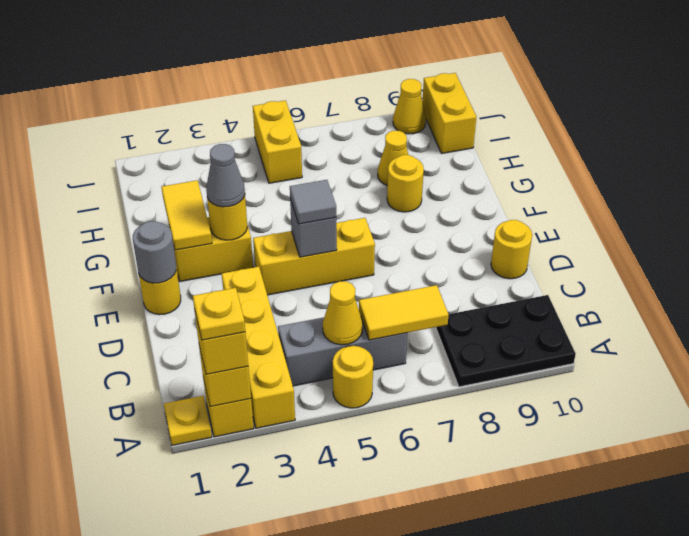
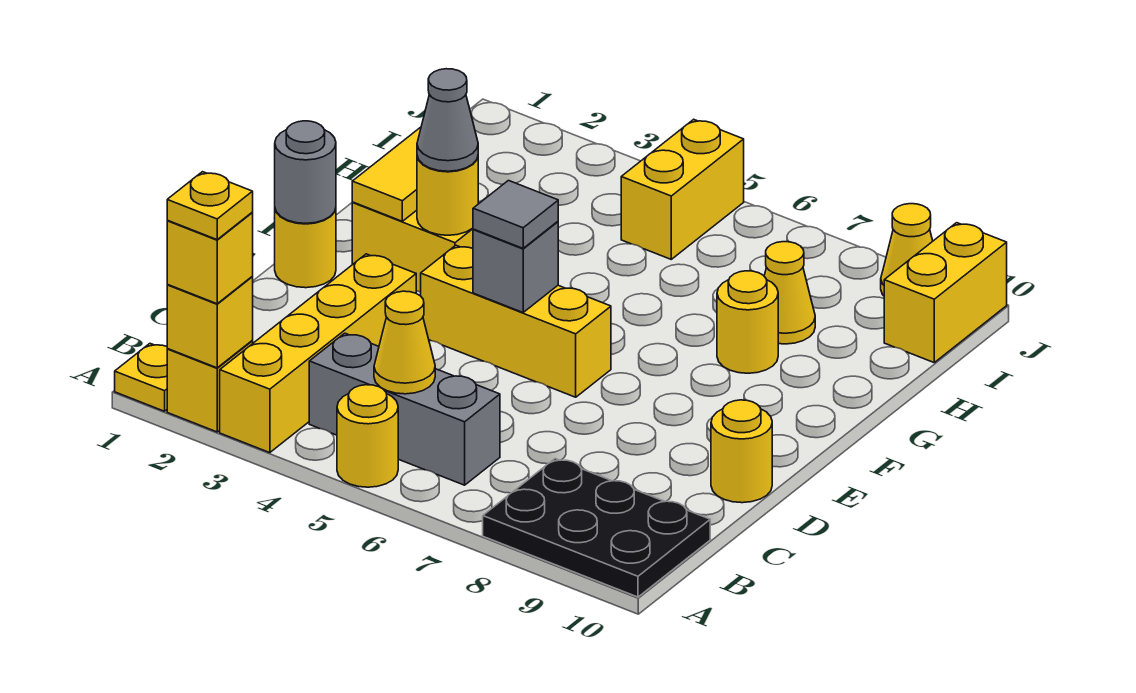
yellow tile B6:B7 level 2 -> none

